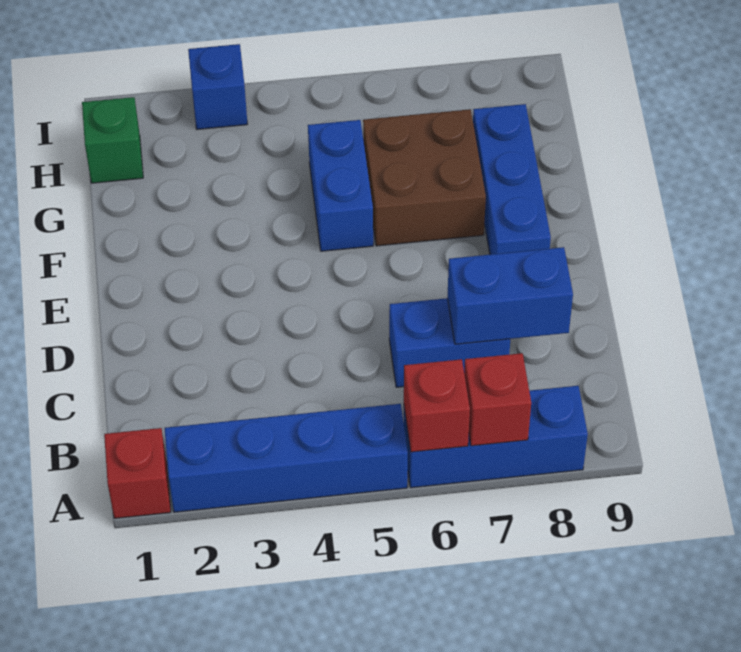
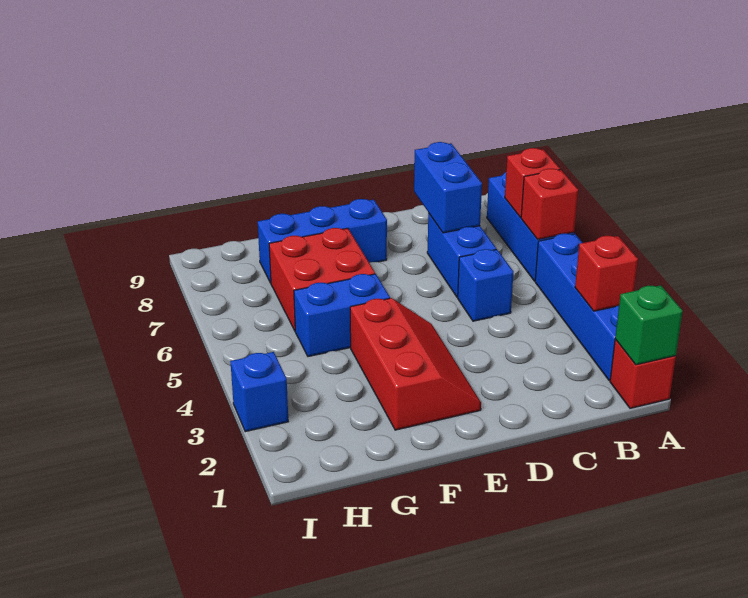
none -> red brick A3 level 2
none -> blue brick C5 level 1
none -> red slope E2:F4 level 1 top F
brown brick F6:G7 level 1 -> red brick F6:G7 level 1
green brick H1 level 1 -> green brick A1 level 2

